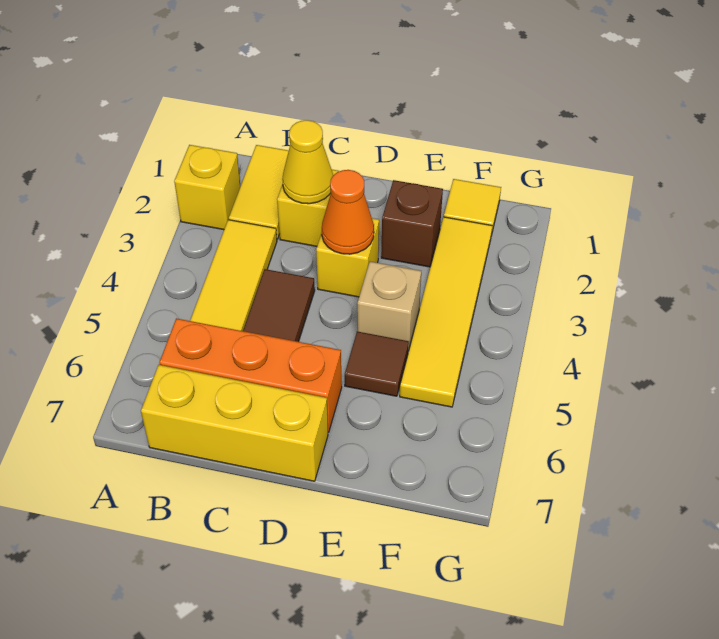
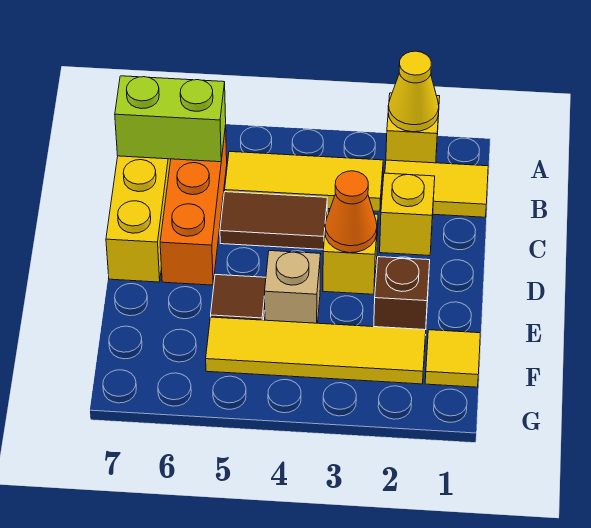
none -> lime brick B6:B7 level 2
yellow cone C2 level 2 -> yellow cone A2 level 2

